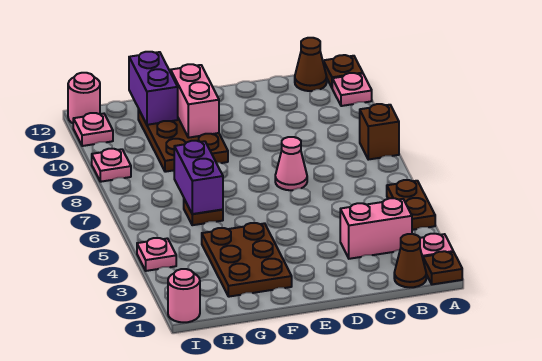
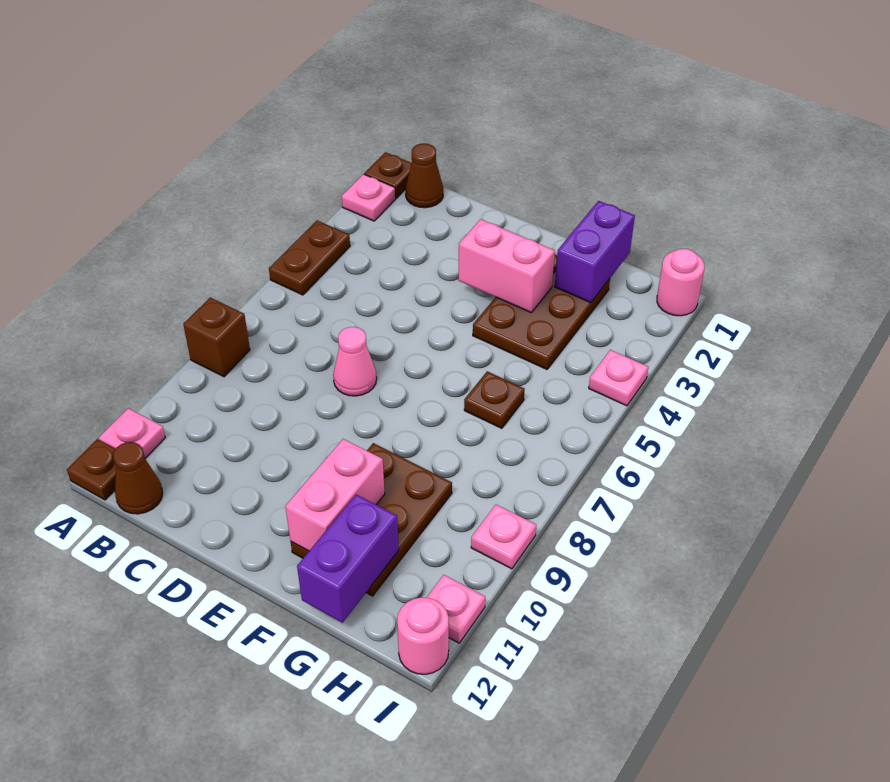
pink brick B3:C3 level 1 -> pink brick E3:F3 level 2
purple brick G6:G7 level 2 -> purple brick G1:G2 level 2

